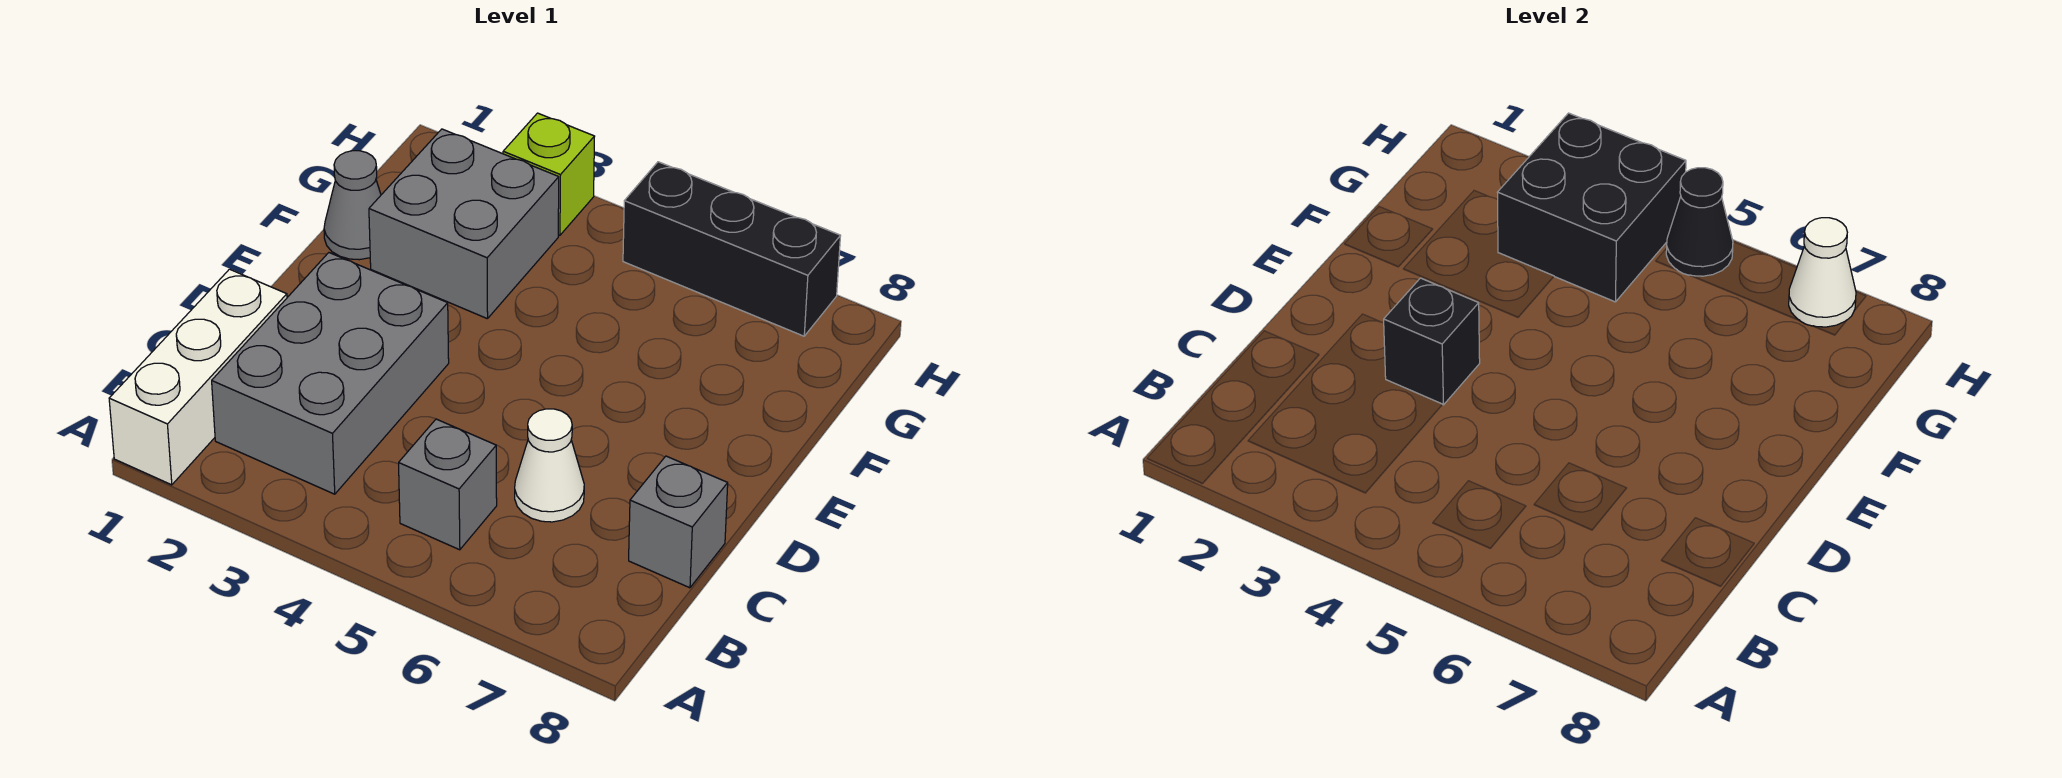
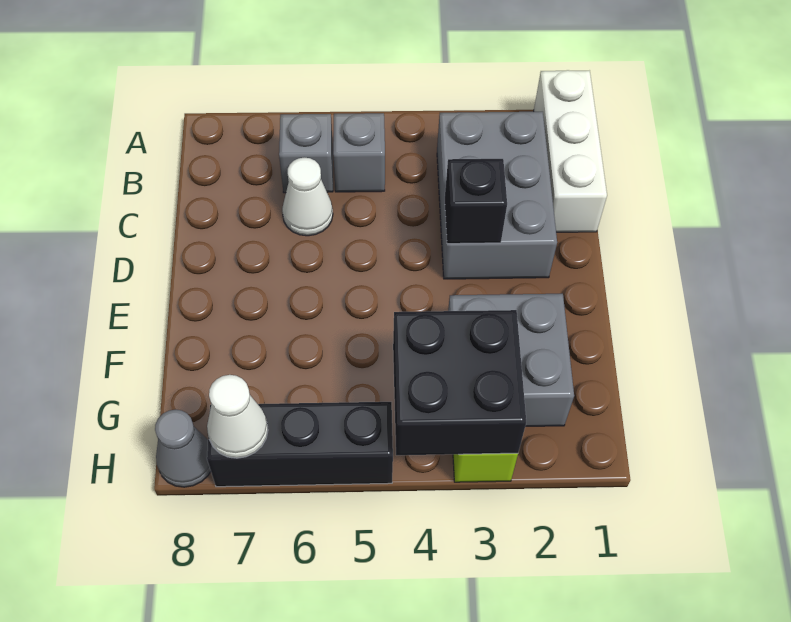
grey brick C8 level 1 -> grey brick B6 level 1
grey cone F1 level 1 -> grey cone H8 level 1
black cone H5 level 2 -> none

